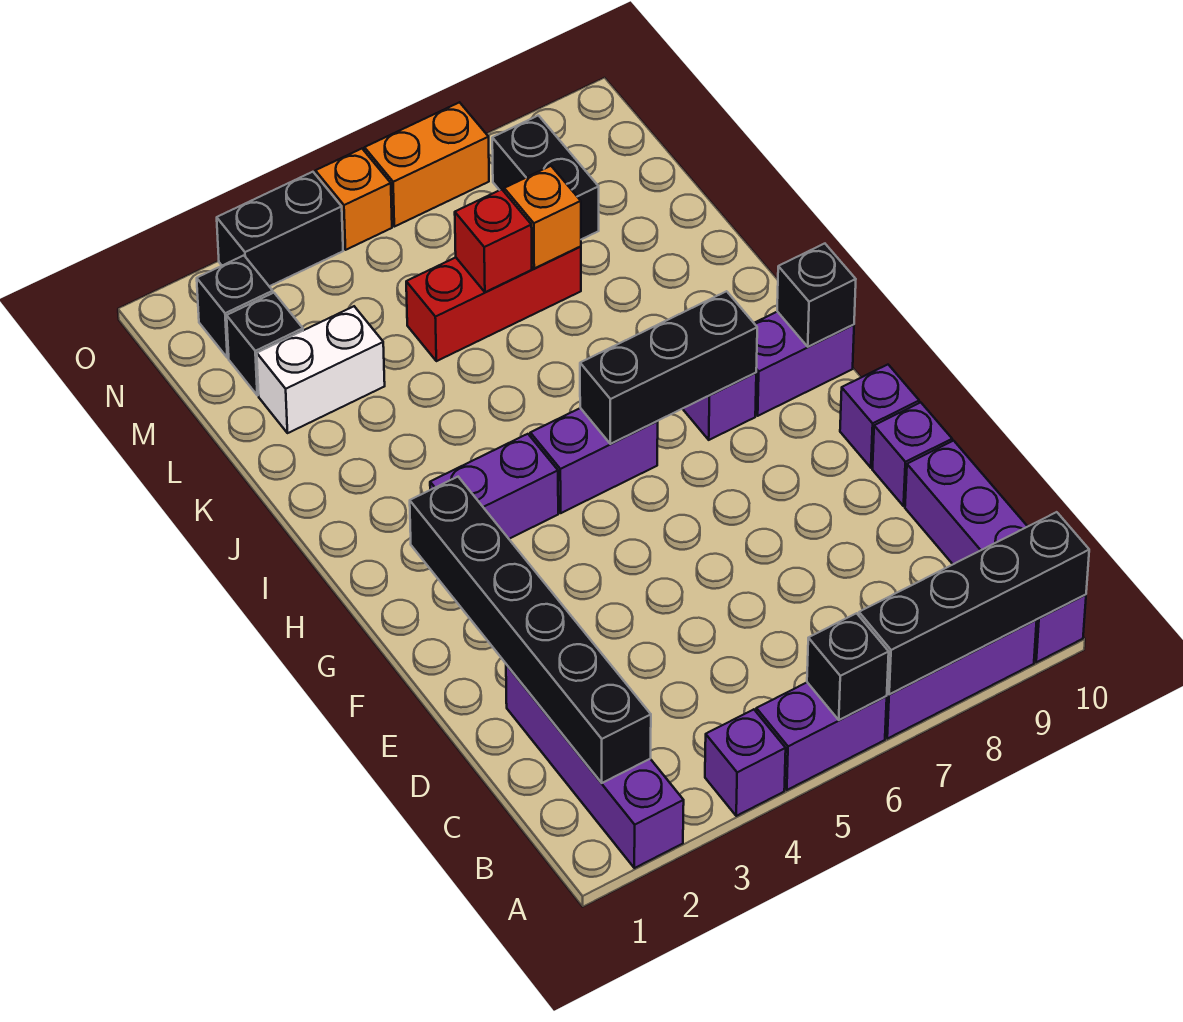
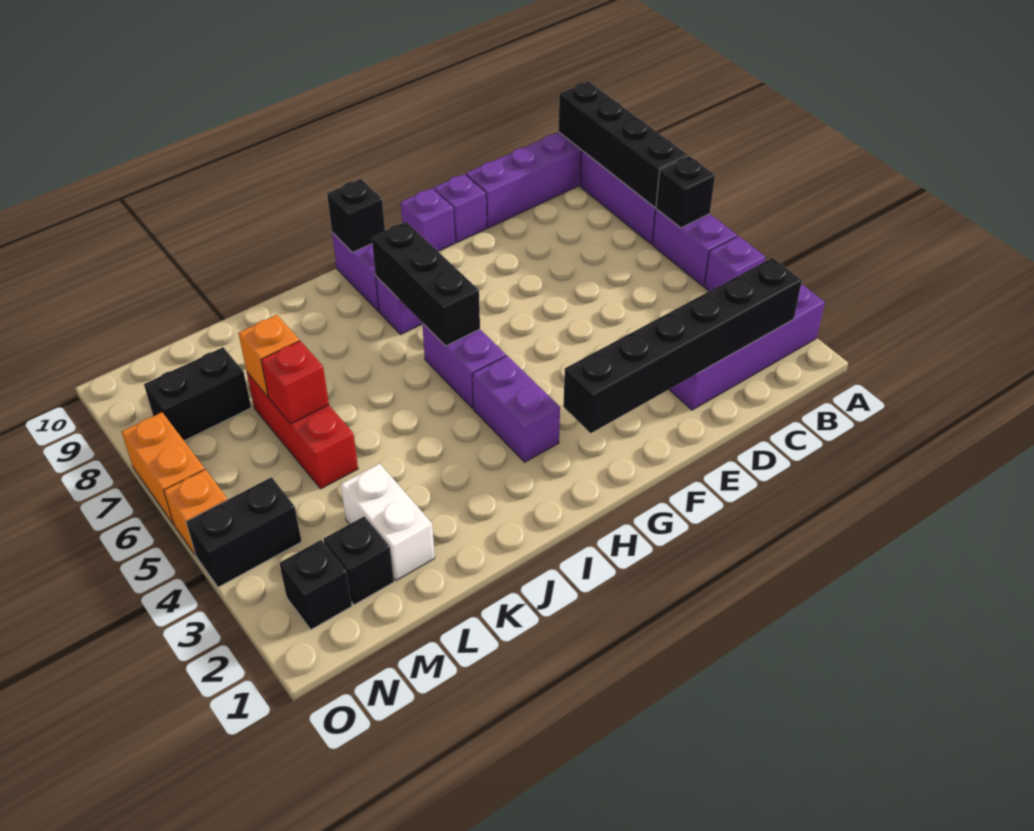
black brick O3:O4 level 1 -> black brick N4:O4 level 1

